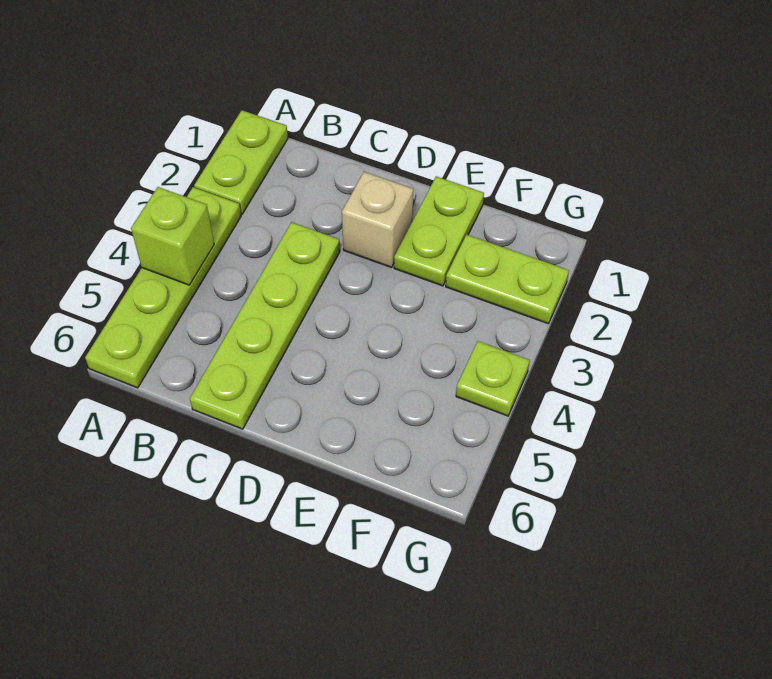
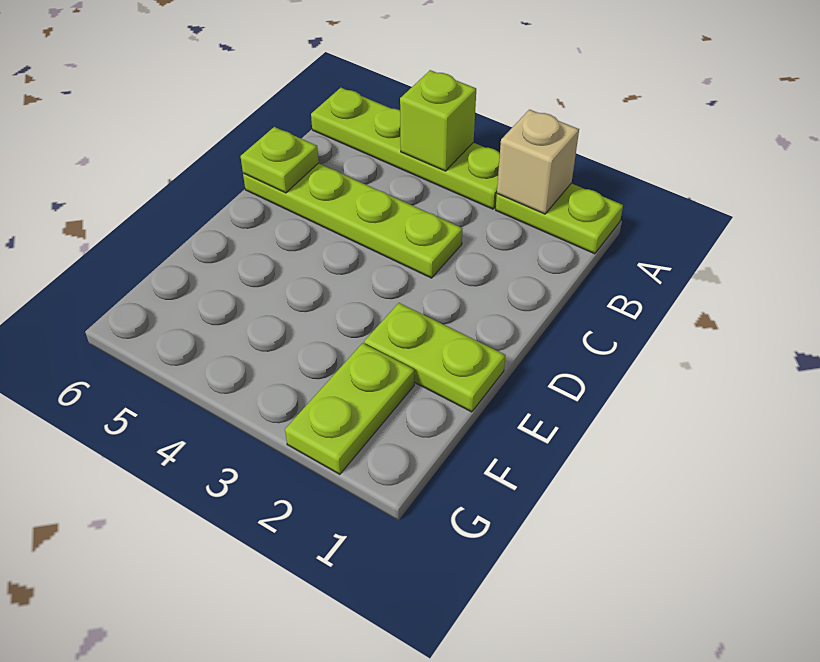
tan brick D2 level 1 -> tan brick A2 level 2
lime plate G4 level 1 -> lime plate C6 level 2

